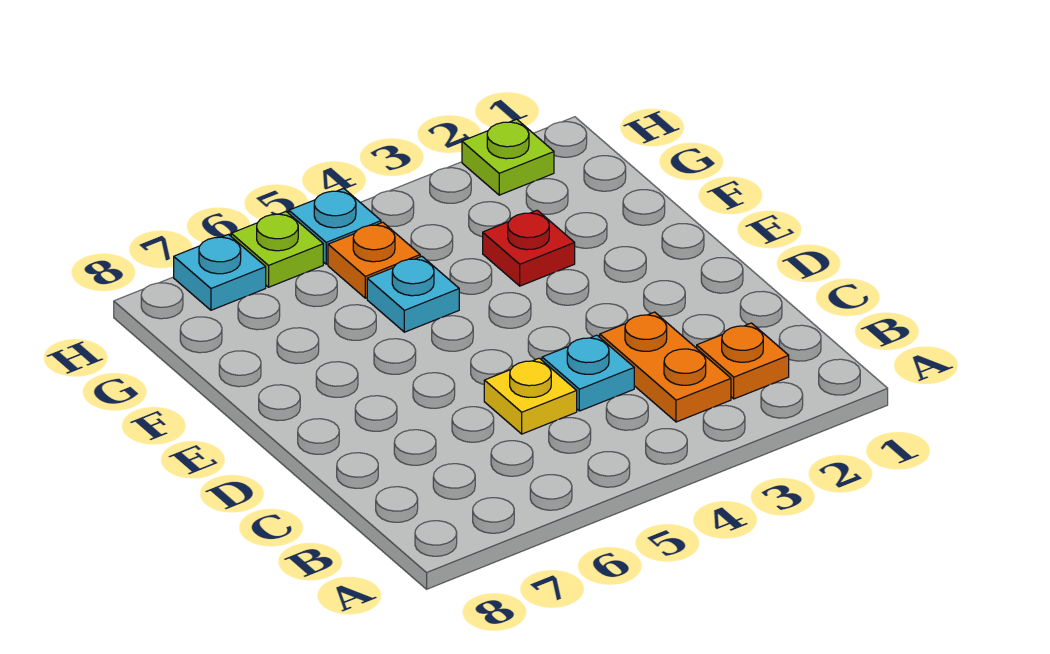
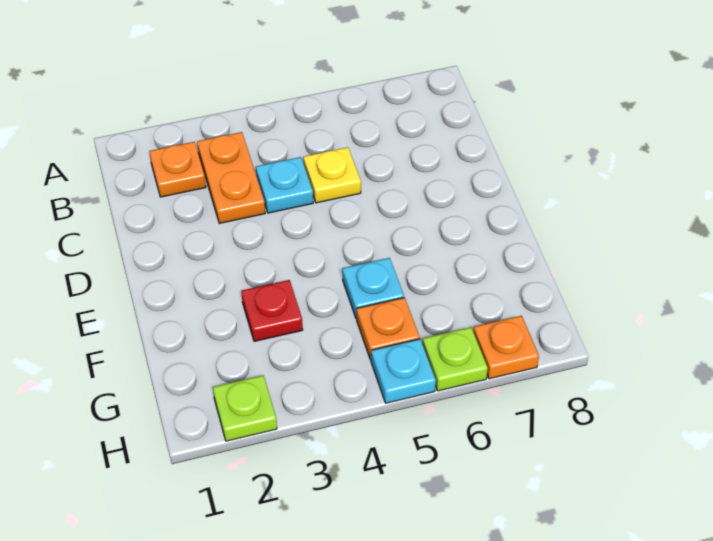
cyan plate H7 level 1 -> orange plate H7 level 1

